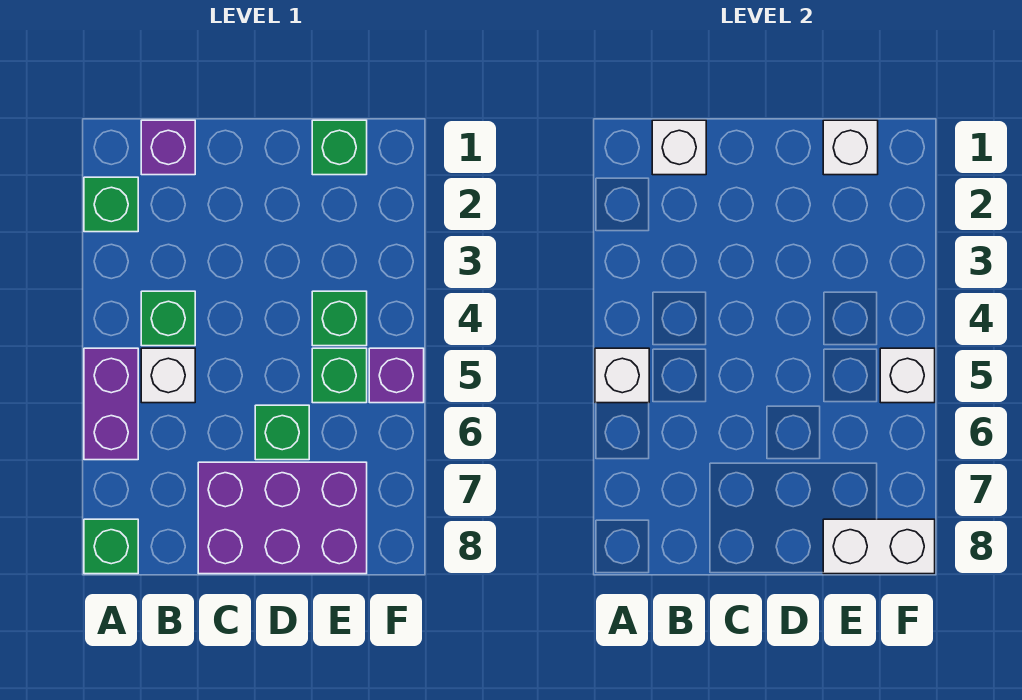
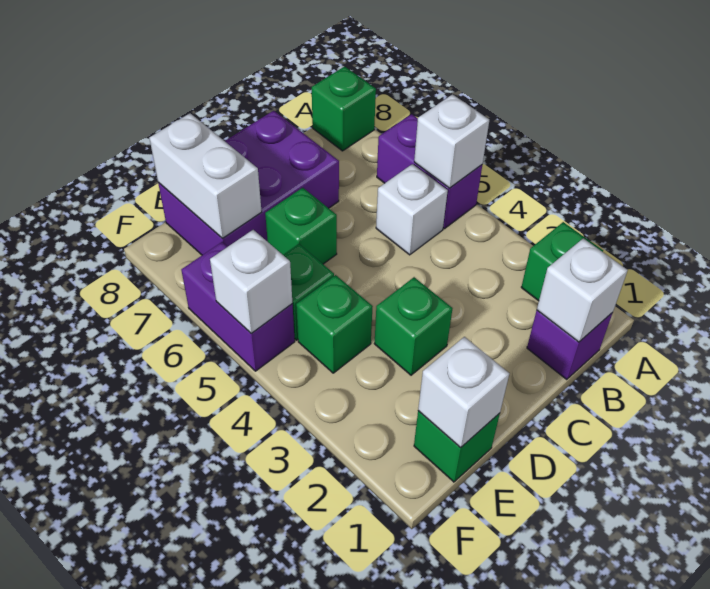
green brick B4 level 1 -> green brick D3 level 1
white brick E8:F8 level 2 -> white brick E7:E8 level 2
purple brick F5 level 1 -> purple brick F5:F6 level 1

